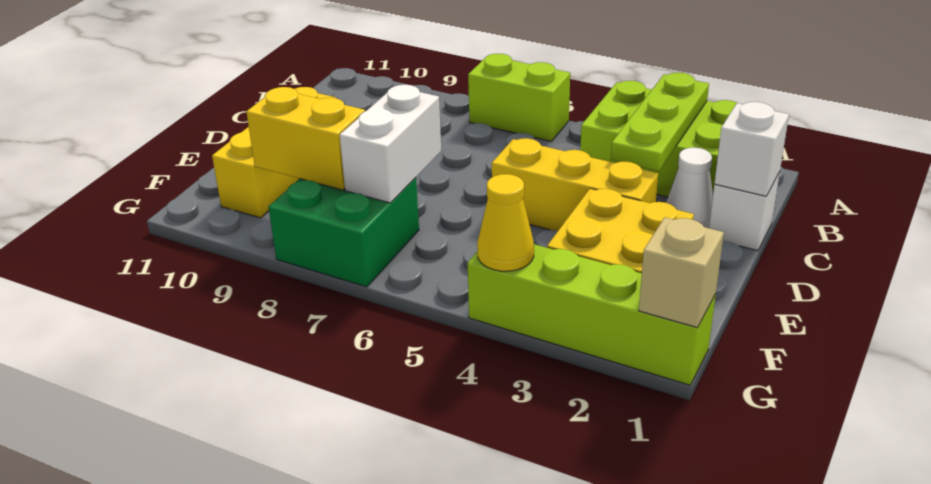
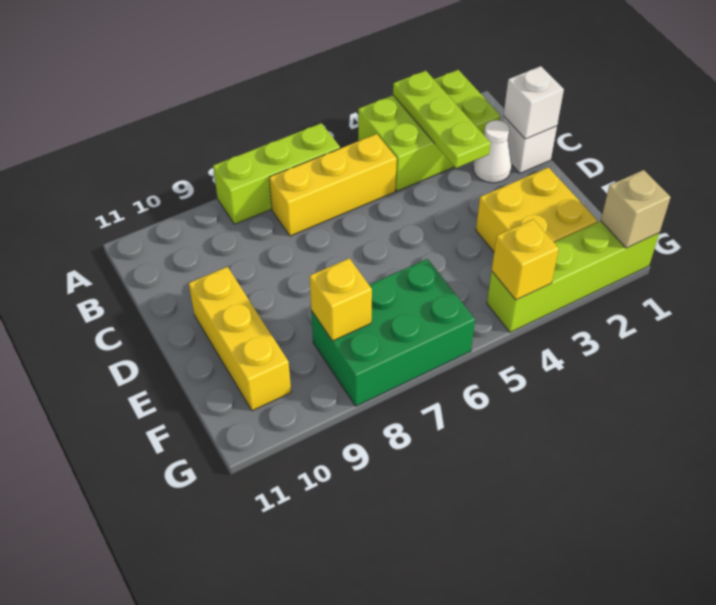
lime brick A6:A7 level 1 -> lime brick A6:A8 level 1
yellow brick D3:D5 level 1 -> yellow brick B5:B7 level 1
white brick E7:F7 level 2 -> none
green brick F7:G8 level 1 -> green brick F6:G8 level 1
yellow brick F8:F9 level 2 -> yellow brick F8 level 2
yellow cone G4 level 2 -> yellow brick G4 level 2

